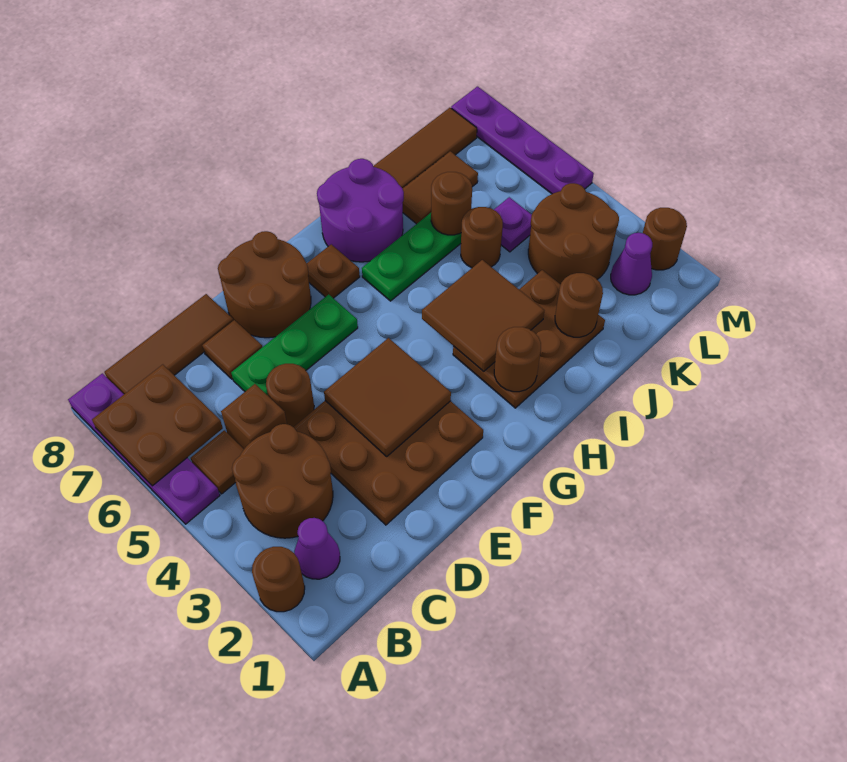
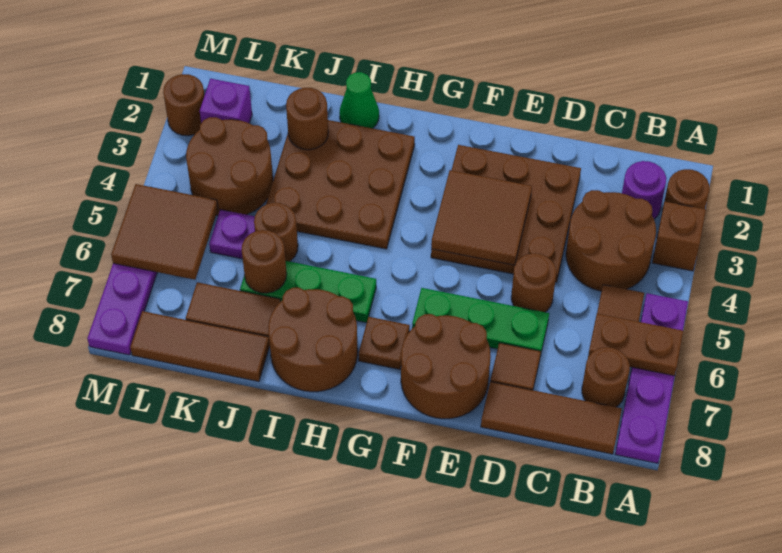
brown plate A6:B7 level 2 -> brown plate A6:B6 level 2
purple cone B2 level 1 -> purple round brick B2 level 1
brown brick C5 level 1 -> brown brick A3 level 1
brown plate H2:J3 level 1 -> brown plate H2:J4 level 1
brown round brick H2 level 2 -> brown round brick B7 level 1
brown tile H3:I4 level 2 -> brown tile L5:M6 level 2
purple round brick H7:I8 level 1 -> brown round brick H7:I8 level 1
none -> green cone I1 level 1
purple cone L2 level 1 -> purple brick L2 level 1

